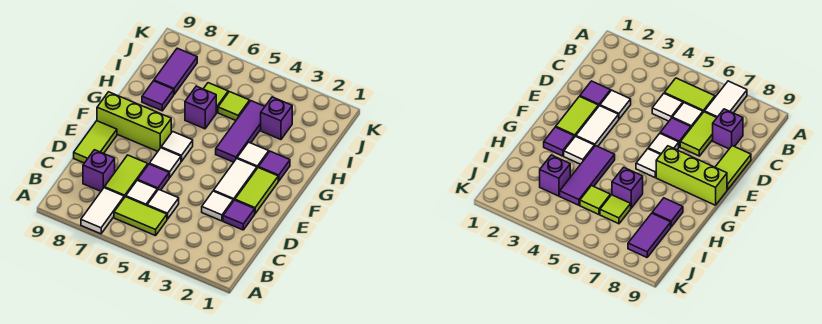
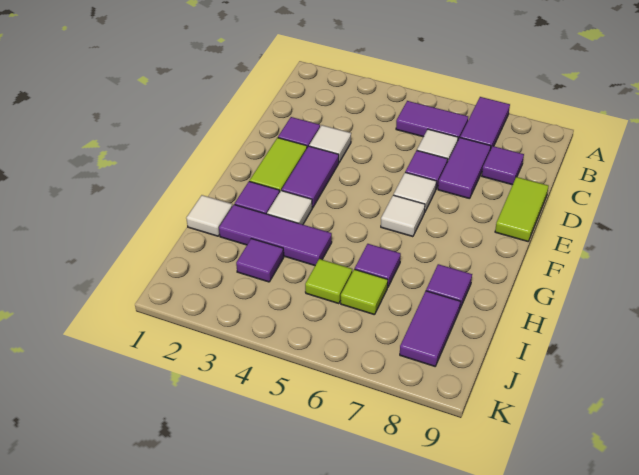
white tile A7:B7 level 1 -> purple tile A7:B7 level 1
lime tile B5:B6 level 1 -> purple tile B5:B6 level 1
white tile C5 level 1 -> white tile H1 level 1
lime tile C7:D7 level 1 -> purple tile C7:D7 level 1
purple brick C8 level 1 -> purple tile C8 level 1
white tile E3:F3 level 1 -> purple tile E3:F3 level 1
lime brick F7:F9 level 1 -> none
purple tile G4:I4 level 1 -> purple tile H2:H4 level 1
purple brick H6 level 1 -> purple tile H6 level 1
purple brick I3 level 1 -> purple tile I3 level 1

